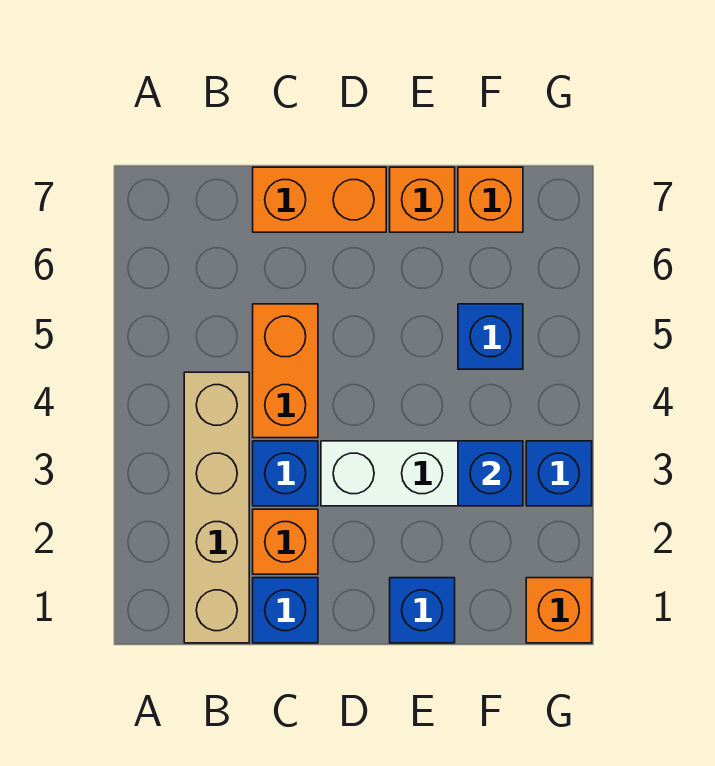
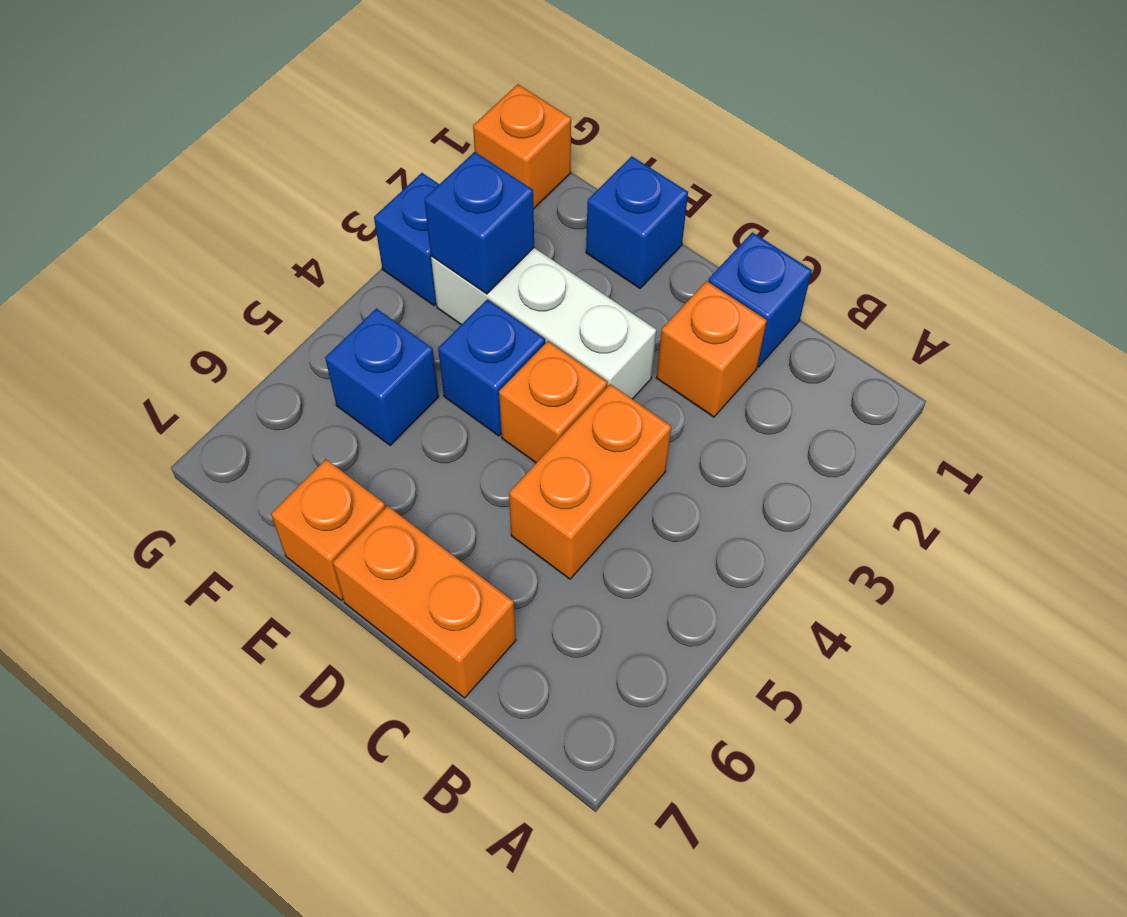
tan brick B1:B4 level 1 -> none
blue brick C3 level 1 -> blue brick E4 level 1
orange brick F7 level 1 -> orange brick D4 level 1

